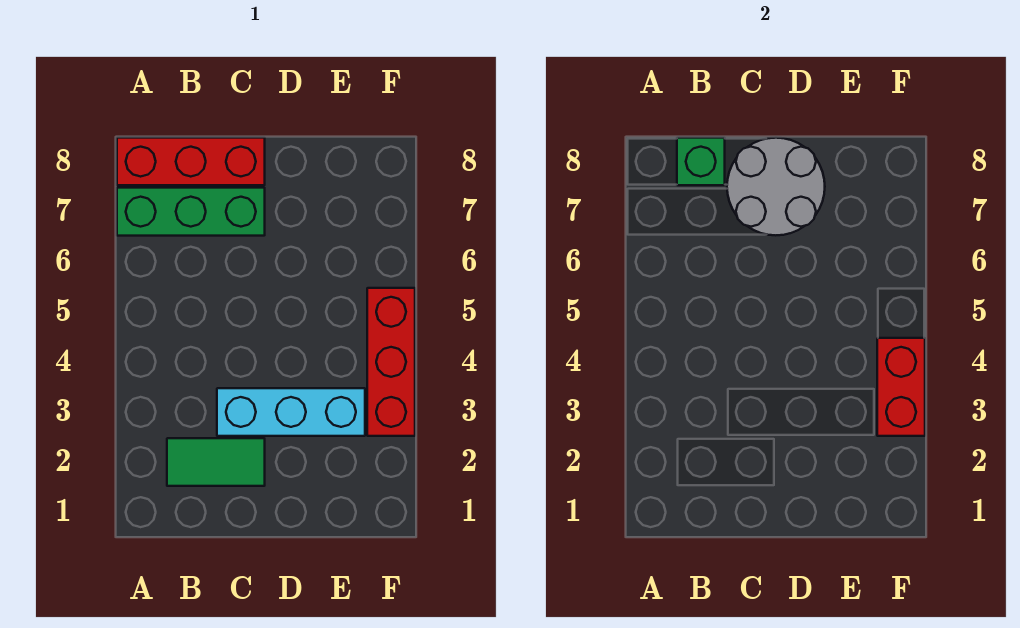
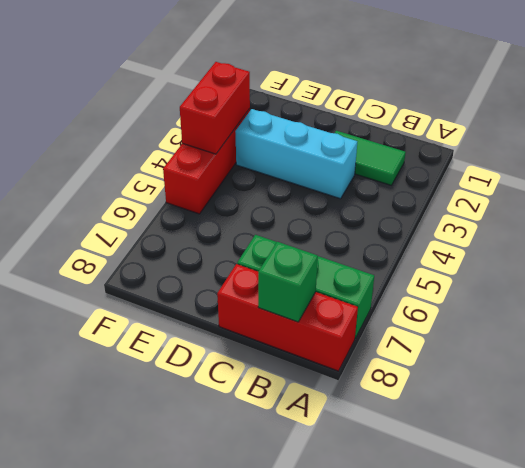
grey round brick C7:D8 level 2 -> none

